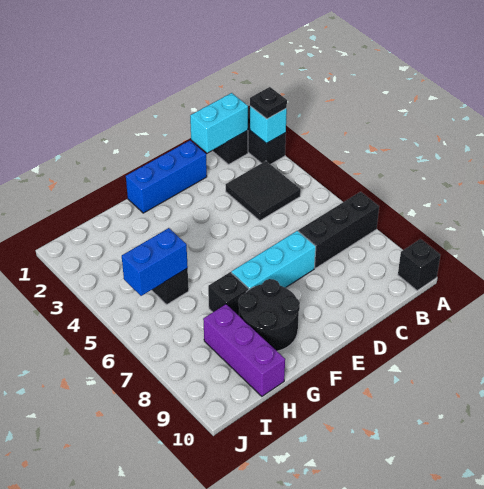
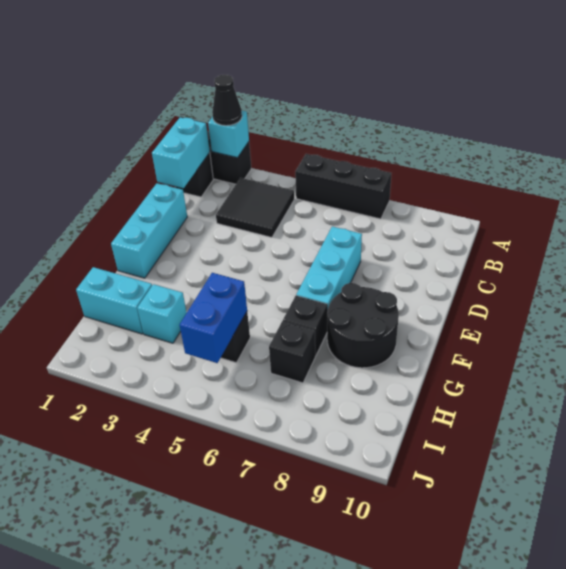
black plate A2 level 3 -> black cone A2 level 3
black brick A7:C7 level 1 -> black brick A5:A7 level 1
black brick A10 level 1 -> black brick H7 level 1
blue brick D1:F1 level 1 -> cyan brick D1:F1 level 1
none -> cyan brick H1:H2 level 1
none -> cyan brick H3 level 1
purple brick H8:H10 level 1 -> none

